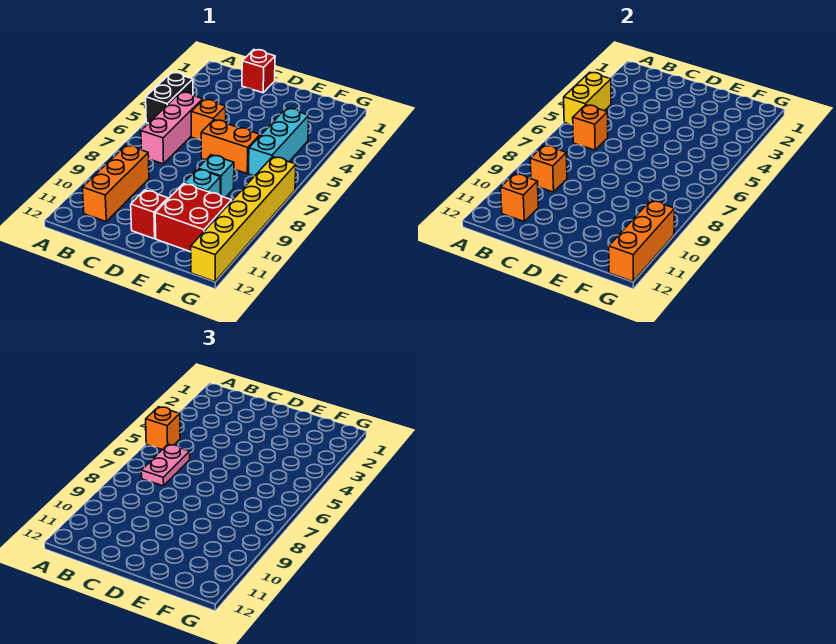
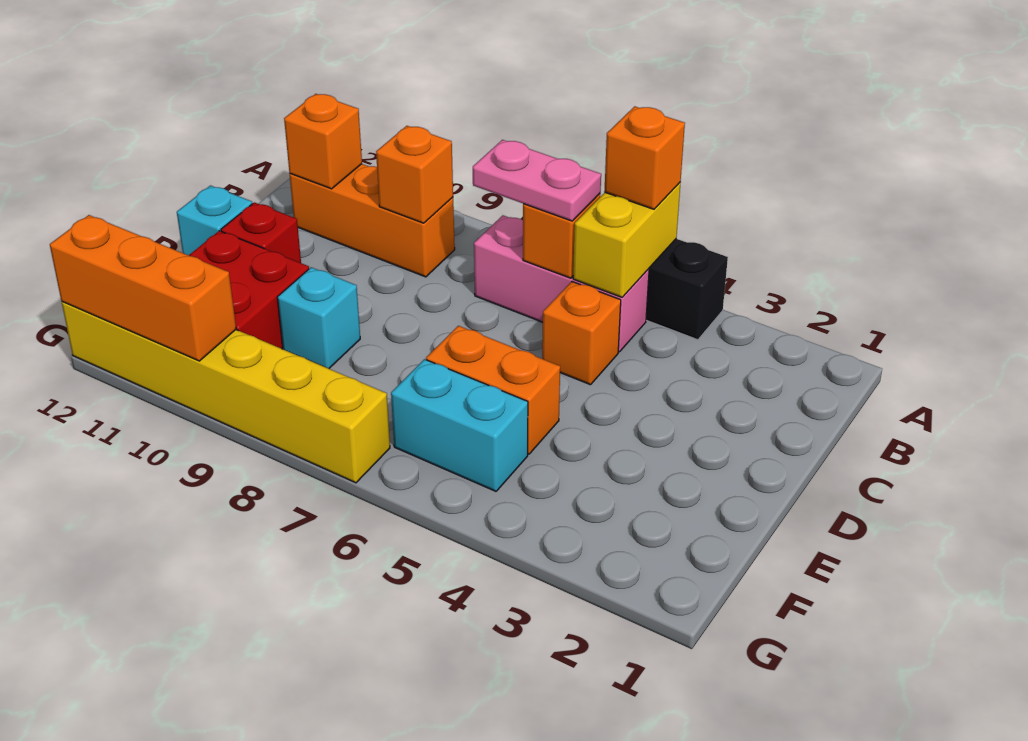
yellow brick A4:A5 level 2 -> yellow brick A5:B5 level 2
red brick C1 level 1 -> none
orange brick D6:E6 level 1 -> orange brick E5:E6 level 1
cyan brick E8 level 1 -> cyan brick D12 level 1
cyan brick F4:F6 level 1 -> cyan brick F5:F6 level 1

